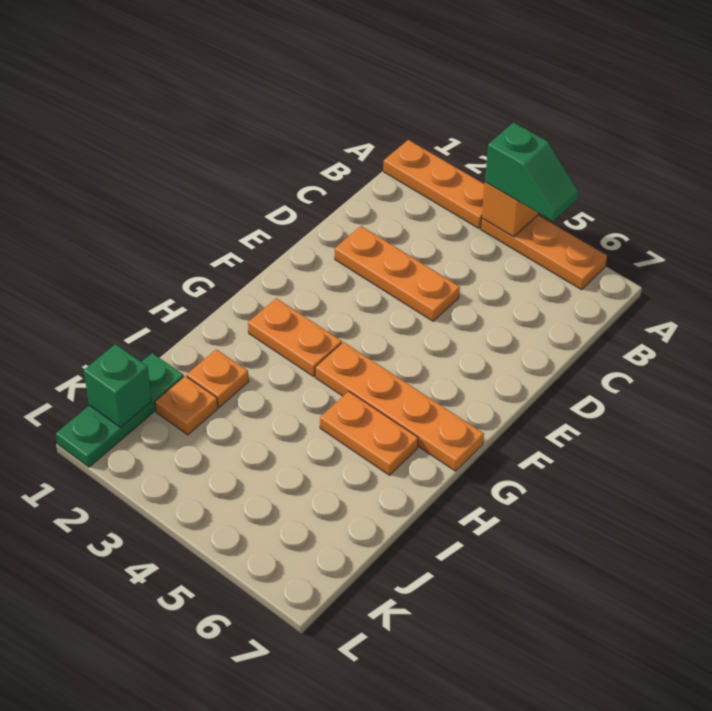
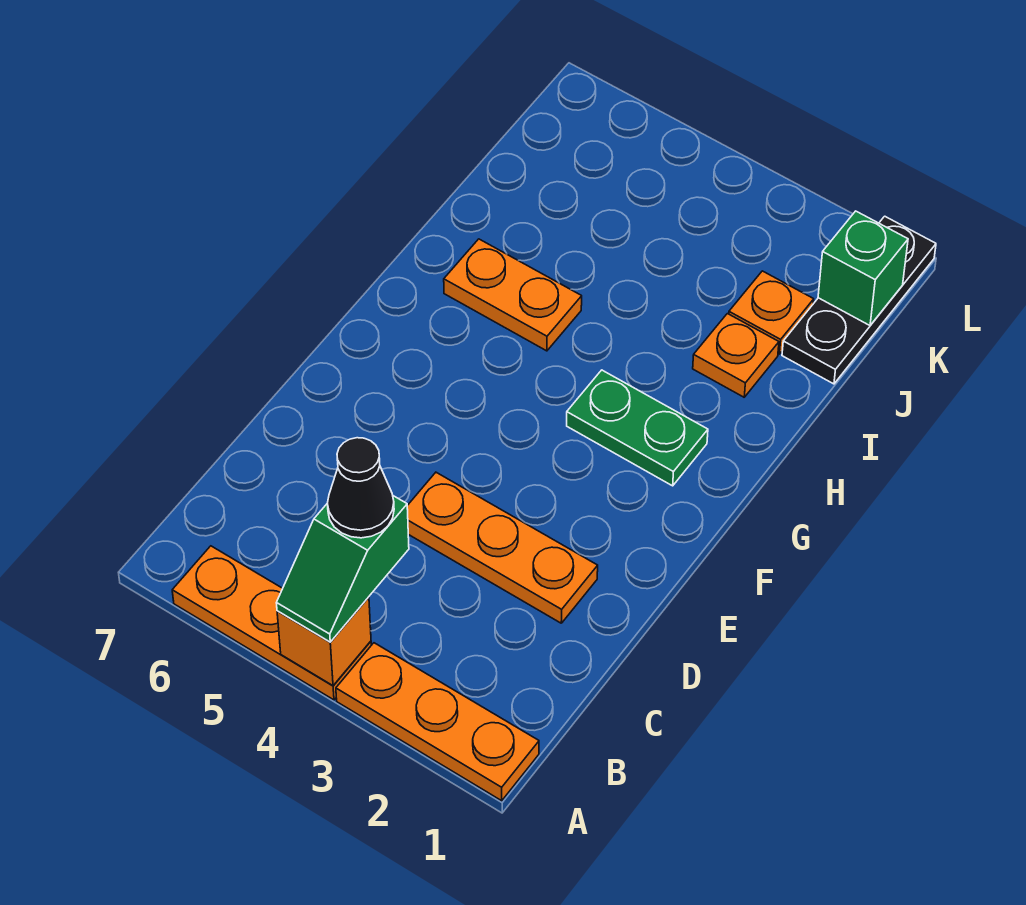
green slope A4:A5 level 3 top 4 -> green slope A4:B4 level 3 top B
none -> black cone B4 level 4
orange plate G2:G3 level 1 -> green plate G2:G3 level 1
orange plate G4:G7 level 1 -> none
green plate J1:L1 level 1 -> black plate J1:L1 level 1

